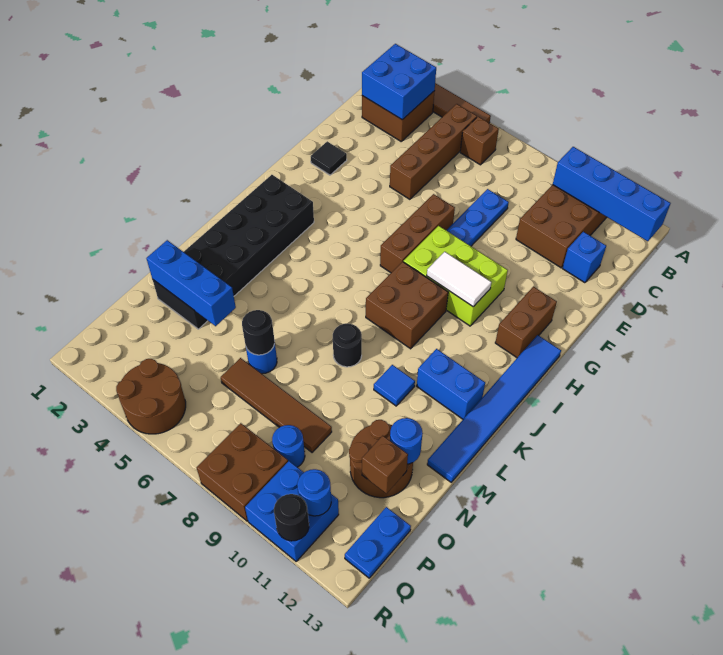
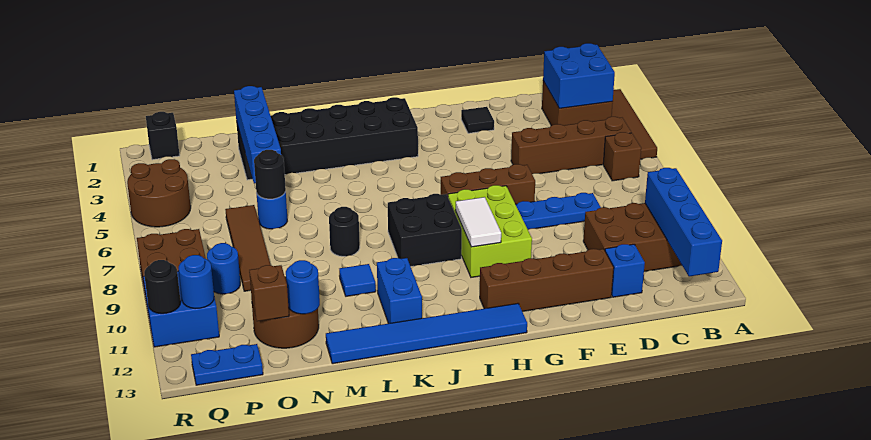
brown brick G12:H12 level 1 -> brown brick E12:H12 level 1
brown brick I8:J9 level 1 -> black brick I8:J9 level 1
blue brick N2:N4 level 2 -> blue brick N2:N5 level 2
none -> black brick Q1 level 1

